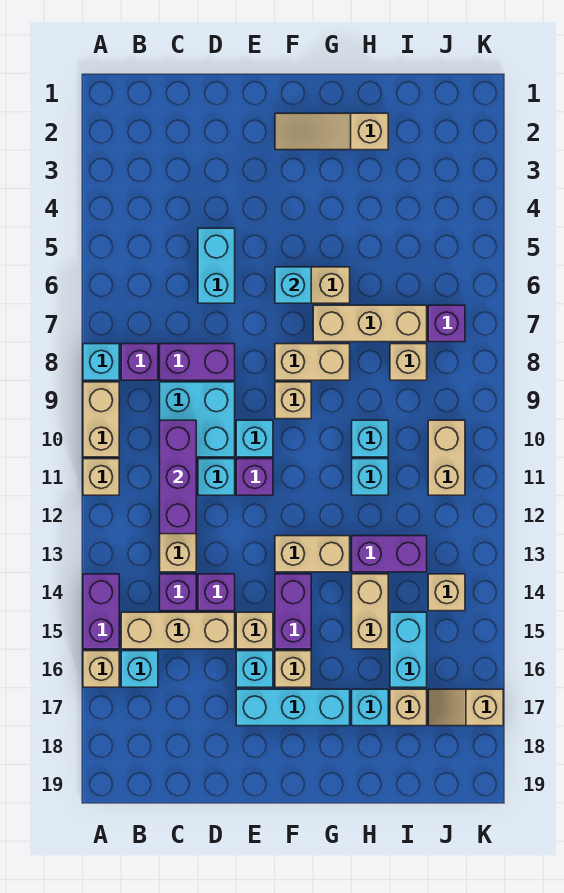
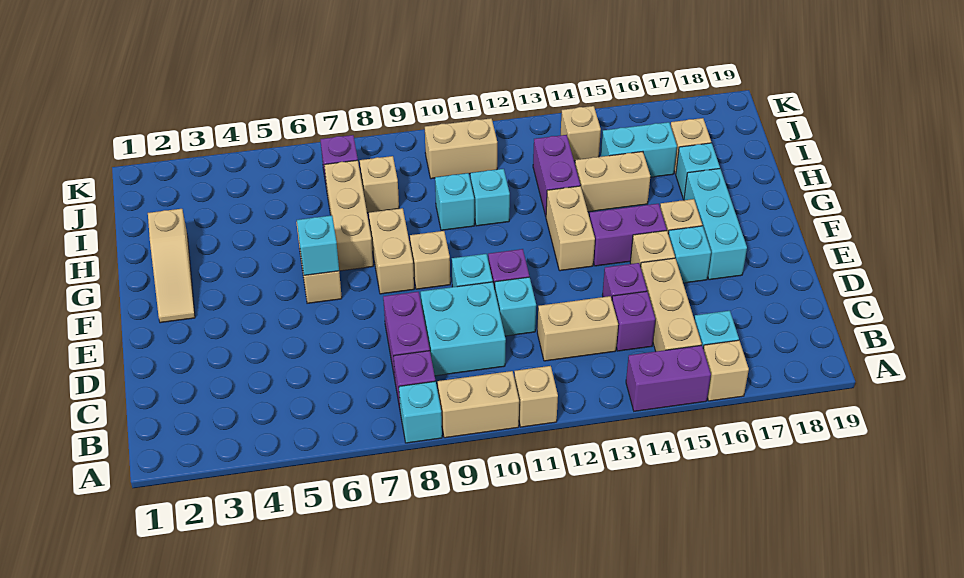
purple brick C10:C12 level 2 -> none
cyan brick D5:D6 level 1 -> none
tan slope J17:K17 level 1 top K -> none

